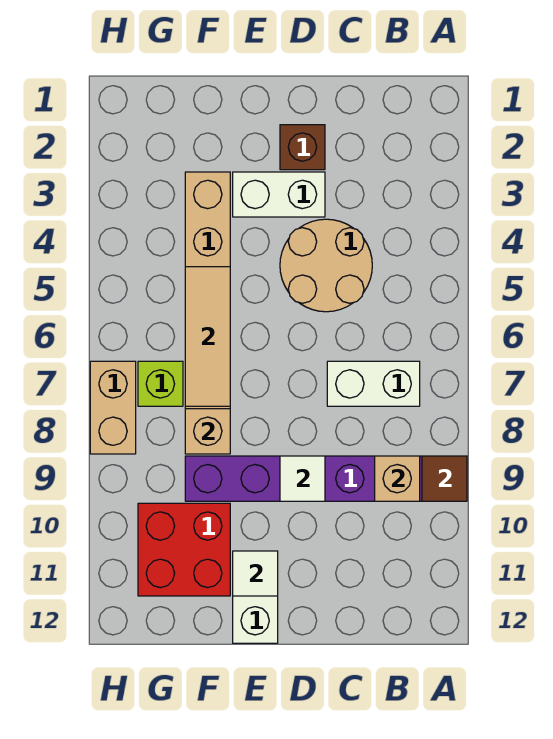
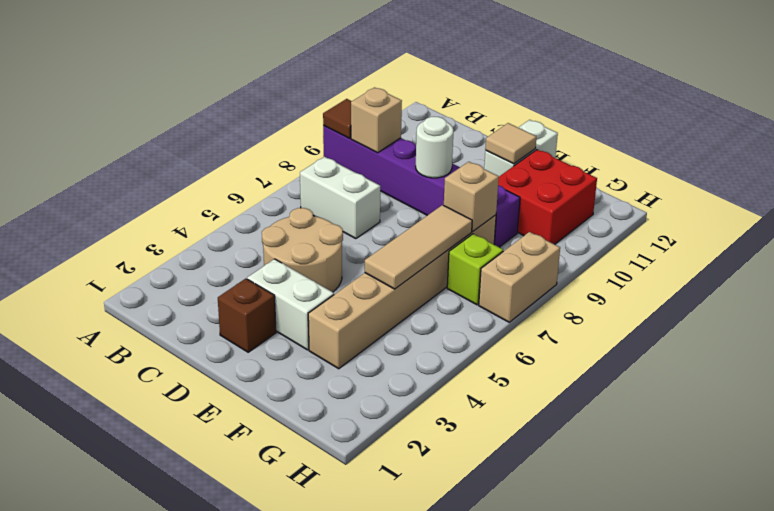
white tile D9 level 2 -> white round brick D9 level 2
white tile E11 level 2 -> tan tile E11 level 2

